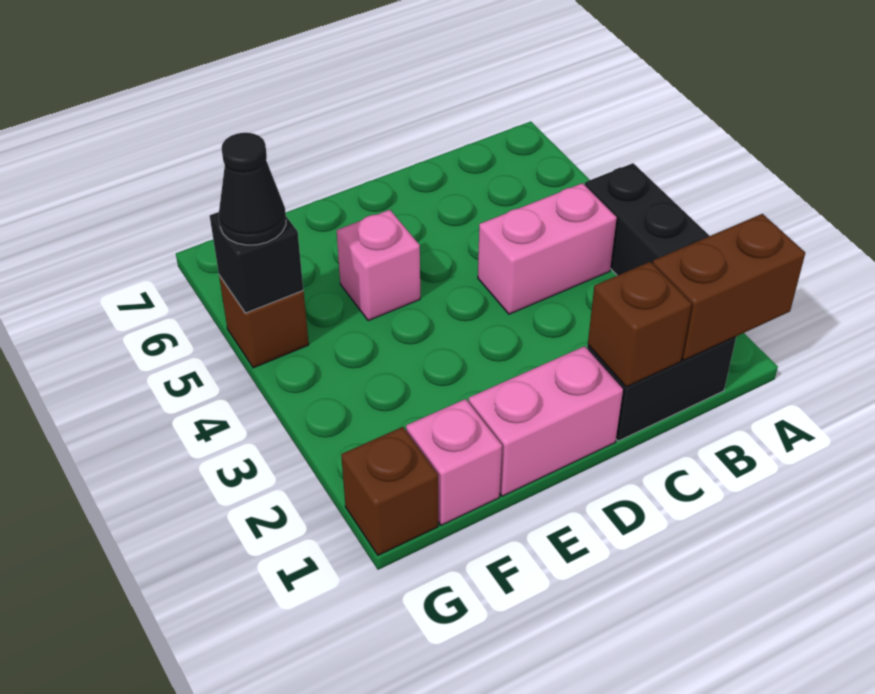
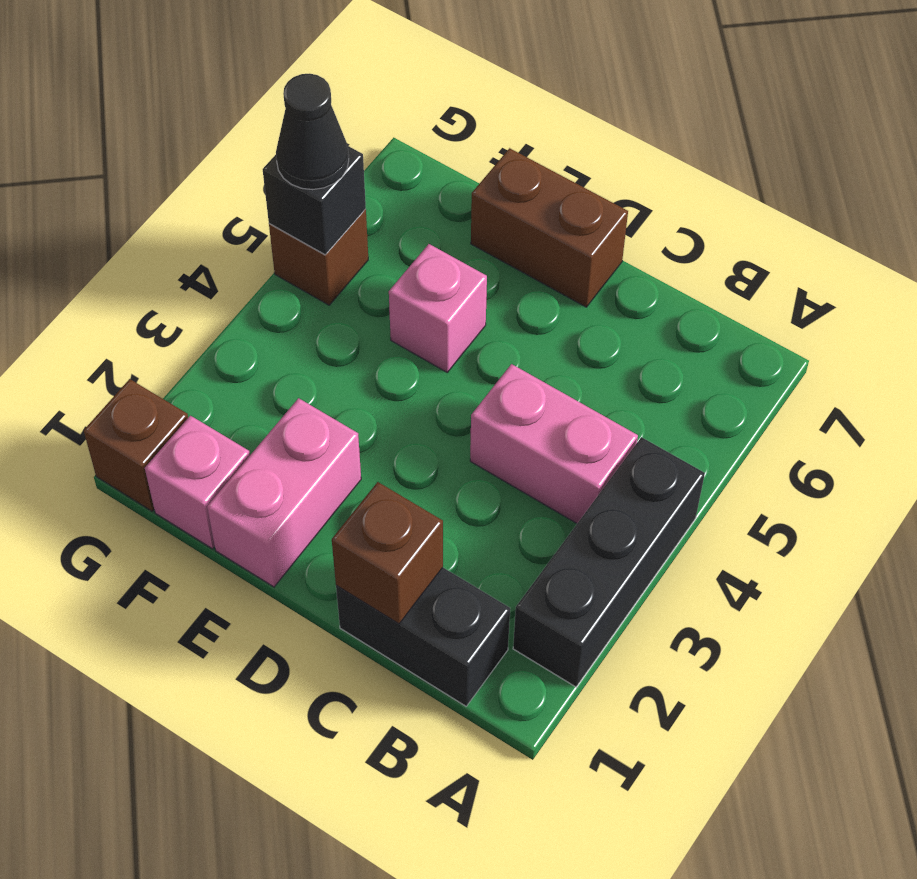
brown brick A1:B1 level 2 -> brown brick D7:E7 level 1
pink brick D1:E1 level 1 -> pink brick E1:E2 level 1

